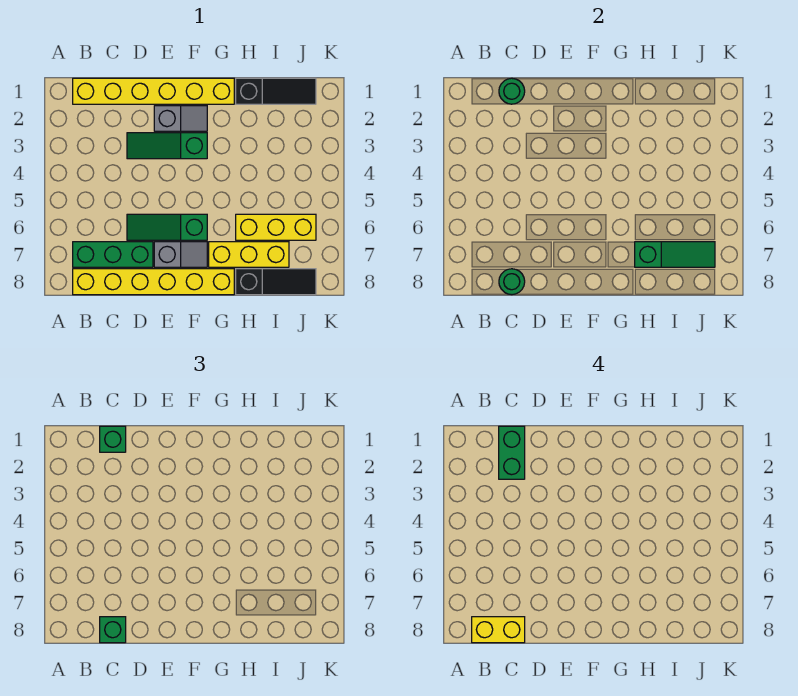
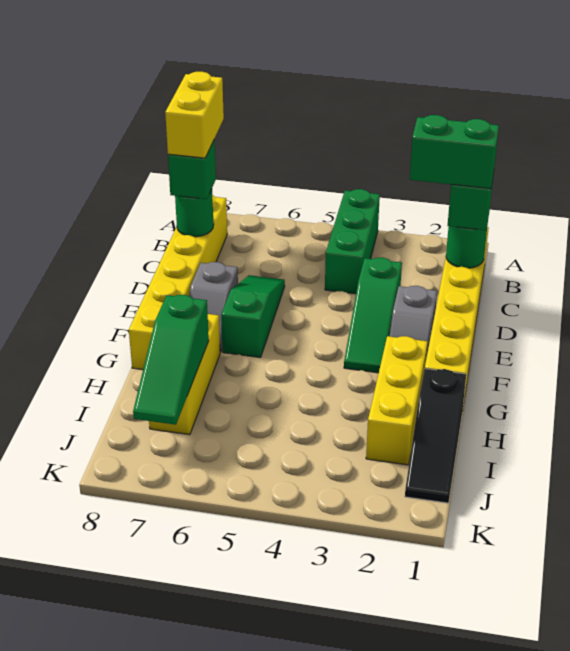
green brick B7:D7 level 1 -> green brick A4:C4 level 1
green slope D3:F3 level 1 top F -> green slope D3:F3 level 1 top D
yellow brick H6:J6 level 1 -> yellow brick G2:I2 level 1
black slope H8:J8 level 1 top H -> none

